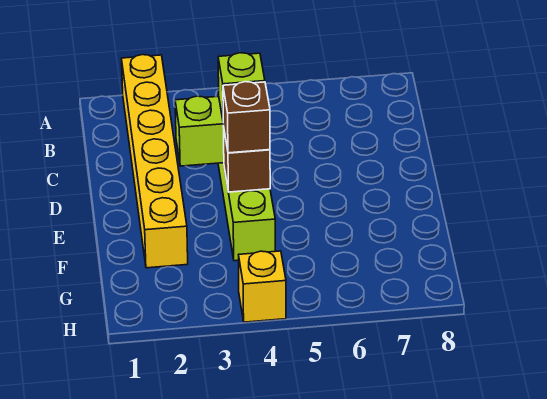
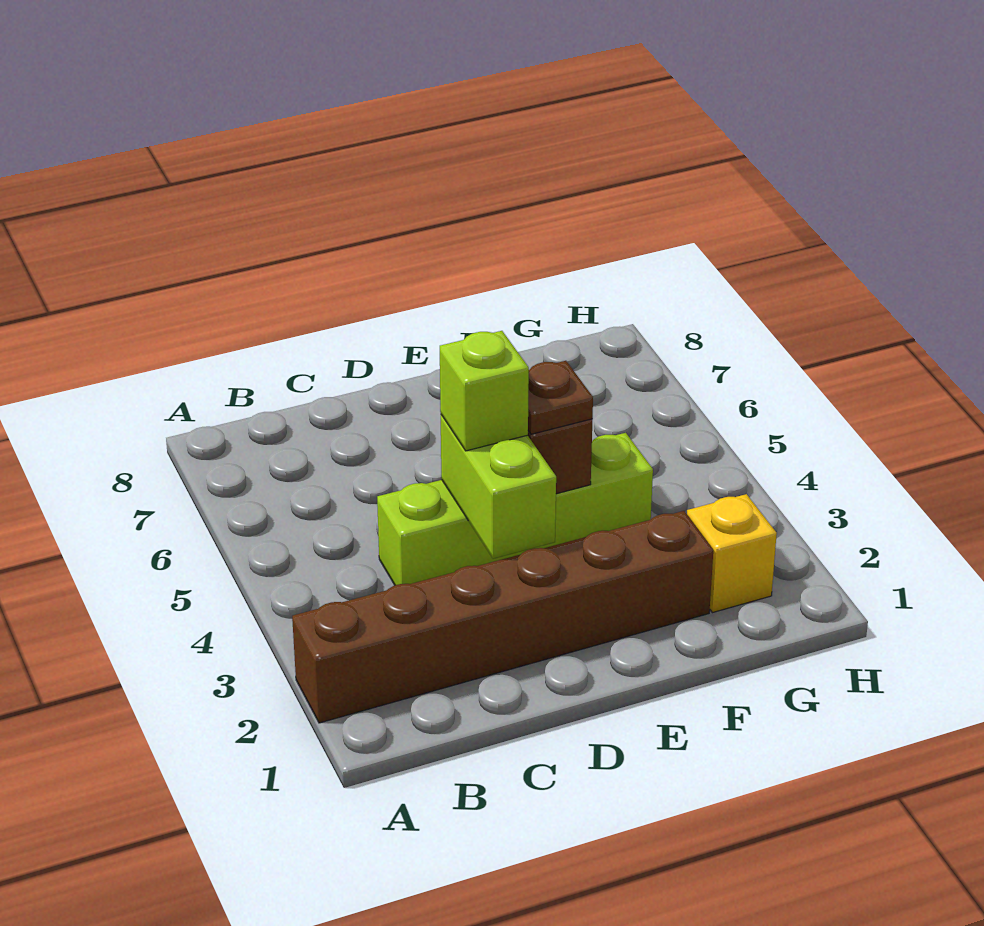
yellow brick A2:F2 level 1 -> brown brick A2:F2 level 1
brown brick E4 level 3 -> brown plate E4 level 3
yellow brick H4 level 1 -> yellow brick G2 level 1

